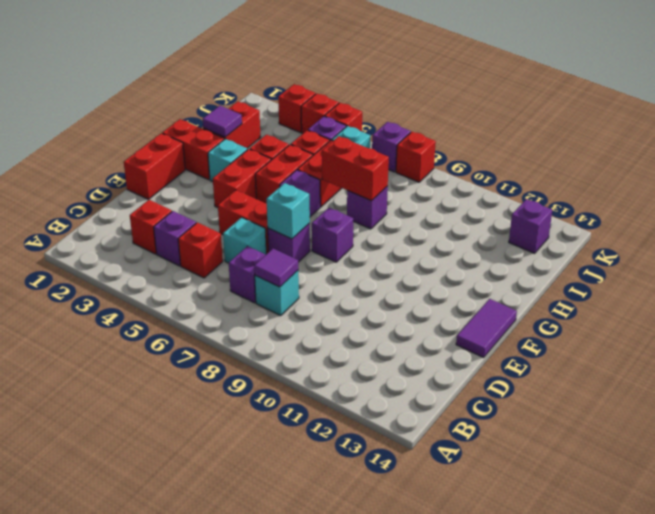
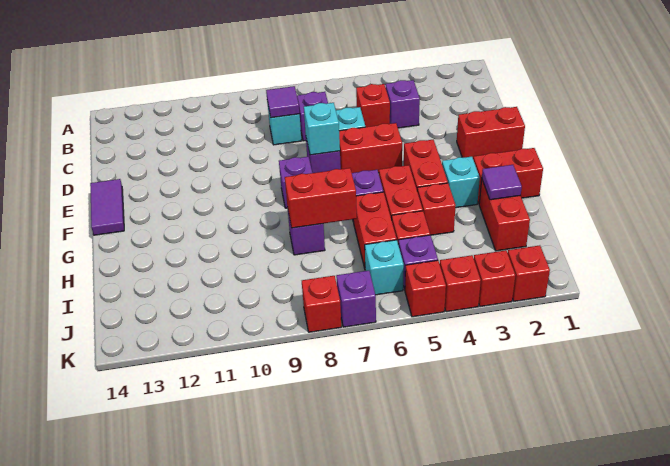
red brick C3 level 1 -> red brick K2 level 1
red brick E1:F1 level 1 -> red brick E1:E2 level 1
purple brick J13 level 1 -> none

